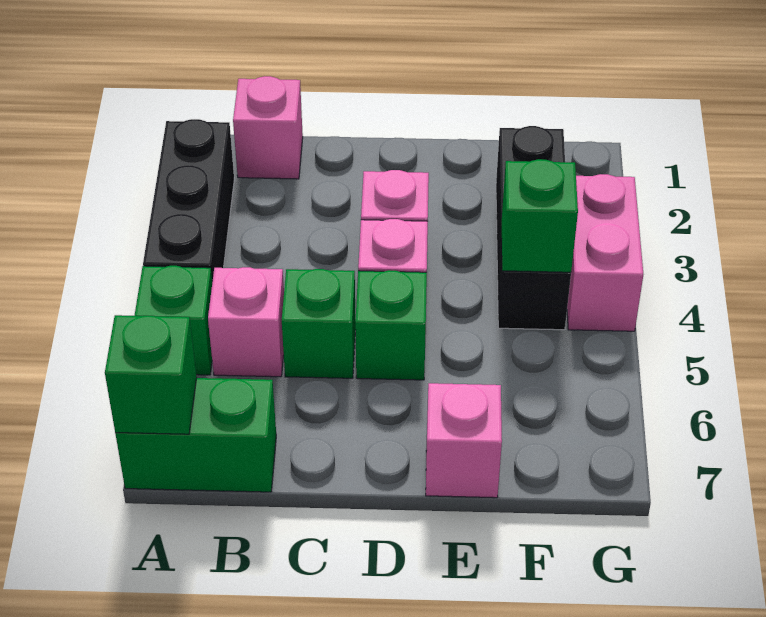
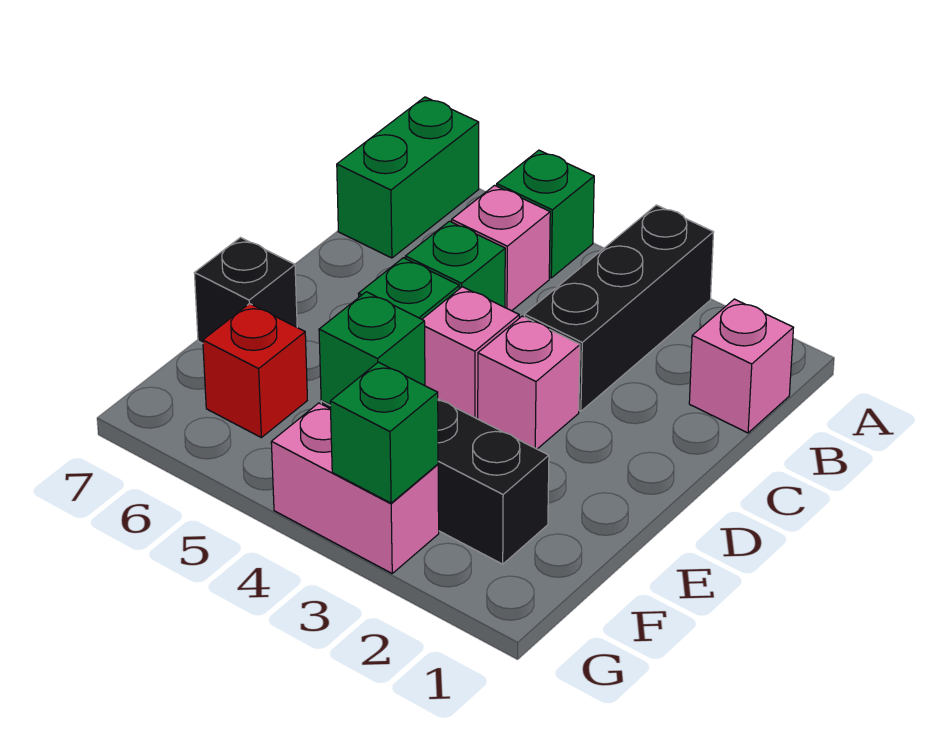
black brick A2:A4 level 1 -> black brick A3:C3 level 1
green brick A7 level 2 -> green brick G3 level 2
pink brick E7 level 1 -> black brick E7 level 1
none -> red brick F6 level 1

